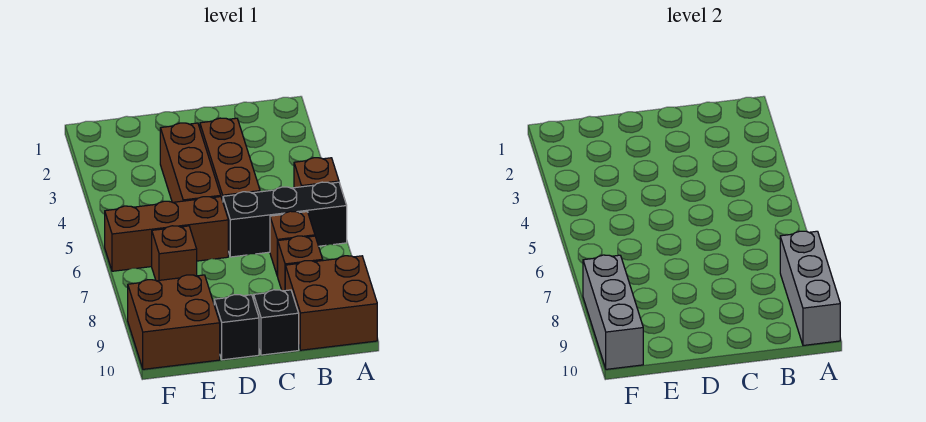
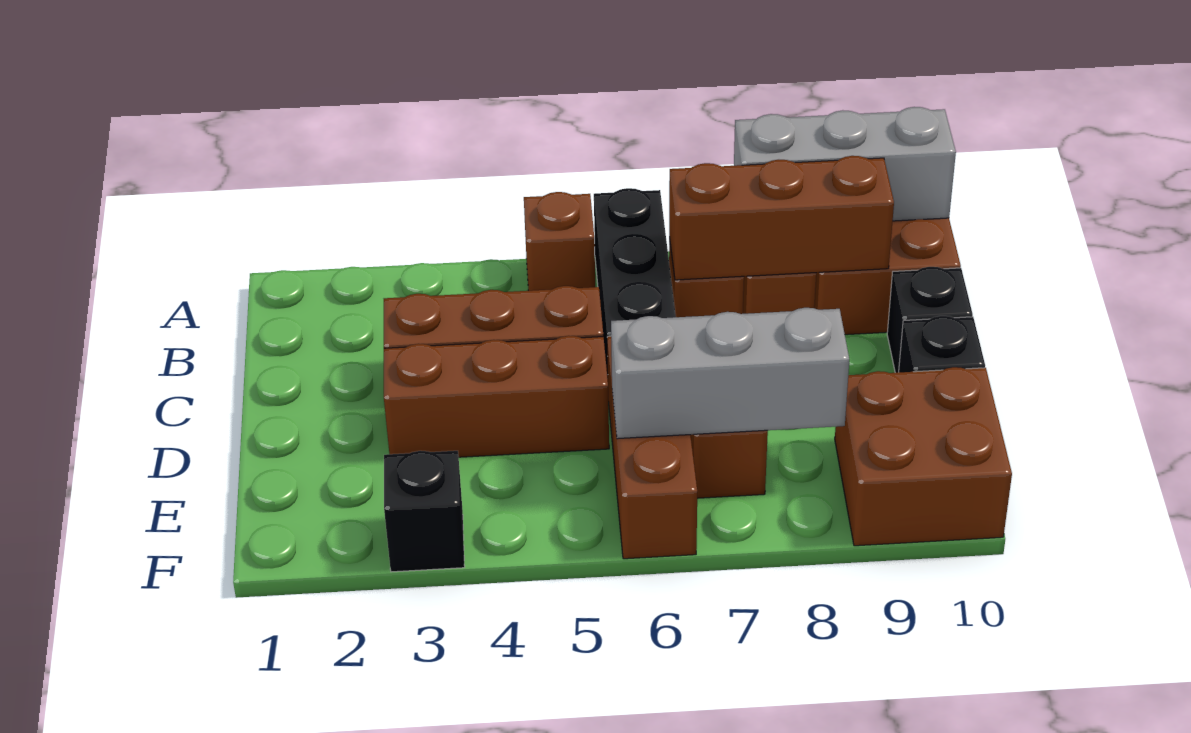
none -> brown brick B7:B9 level 2
none -> black brick F3 level 1
grey brick F8:F10 level 2 -> grey brick E6:E8 level 2

